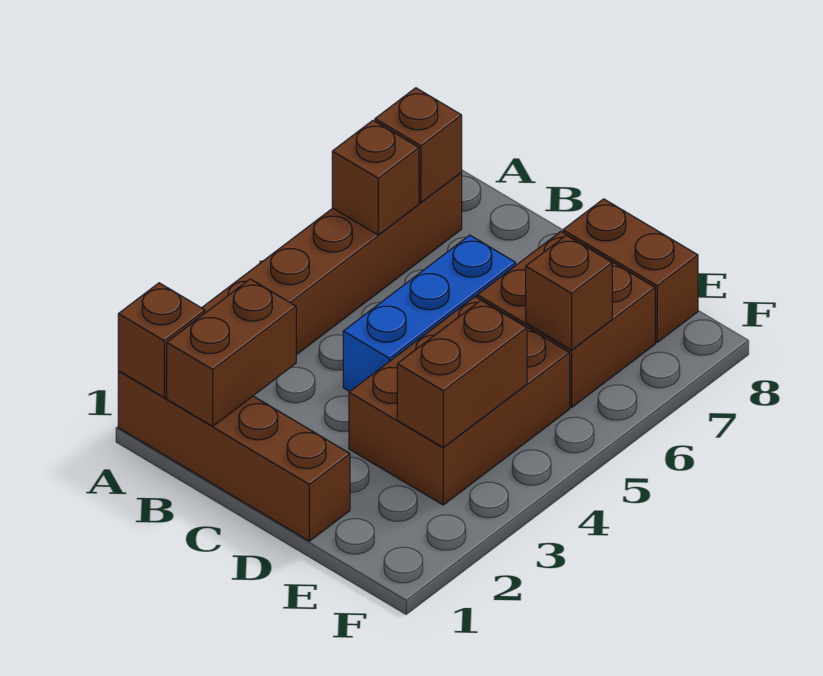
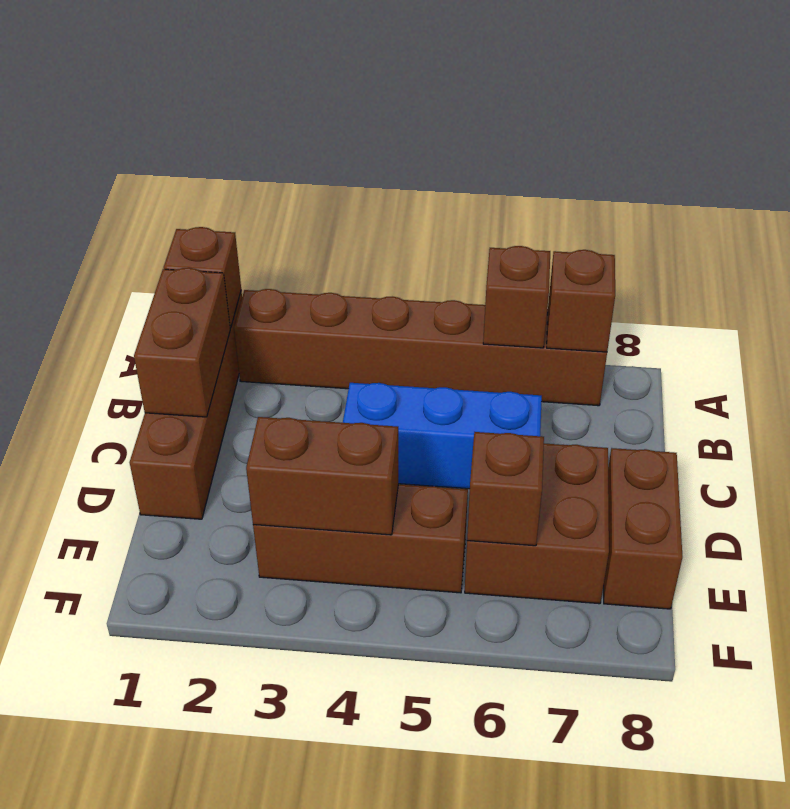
brown brick B1:B2 level 2 -> brown brick B1:C1 level 2
brown brick D3:E5 level 1 -> brown brick E3:E5 level 1

